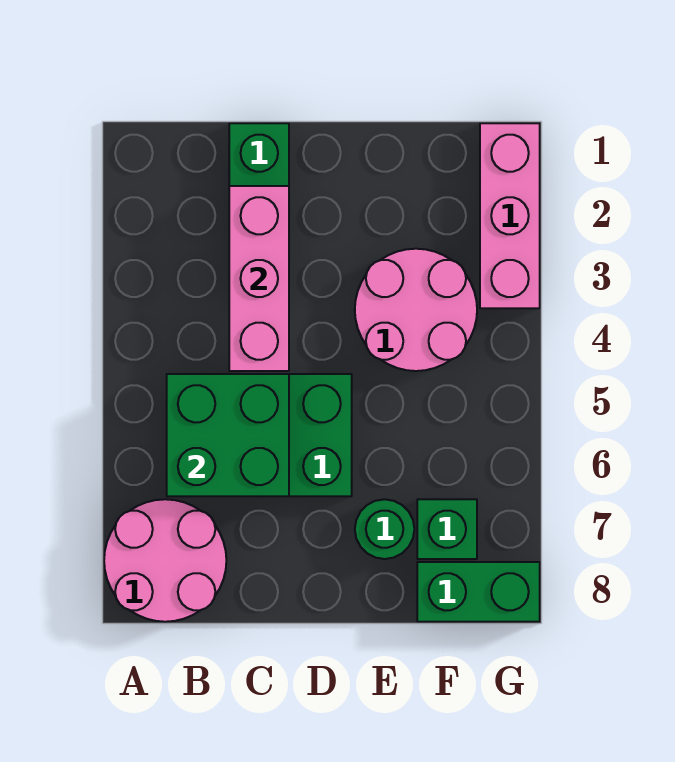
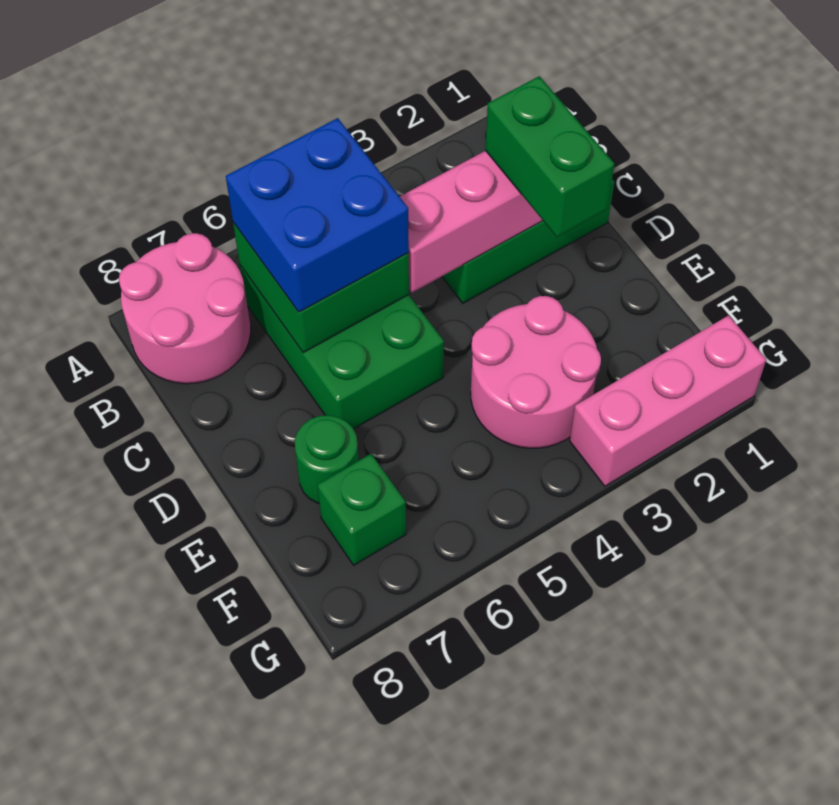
none -> blue brick B5:C6 level 3
green brick F8:G8 level 1 -> green brick C2:D2 level 3

